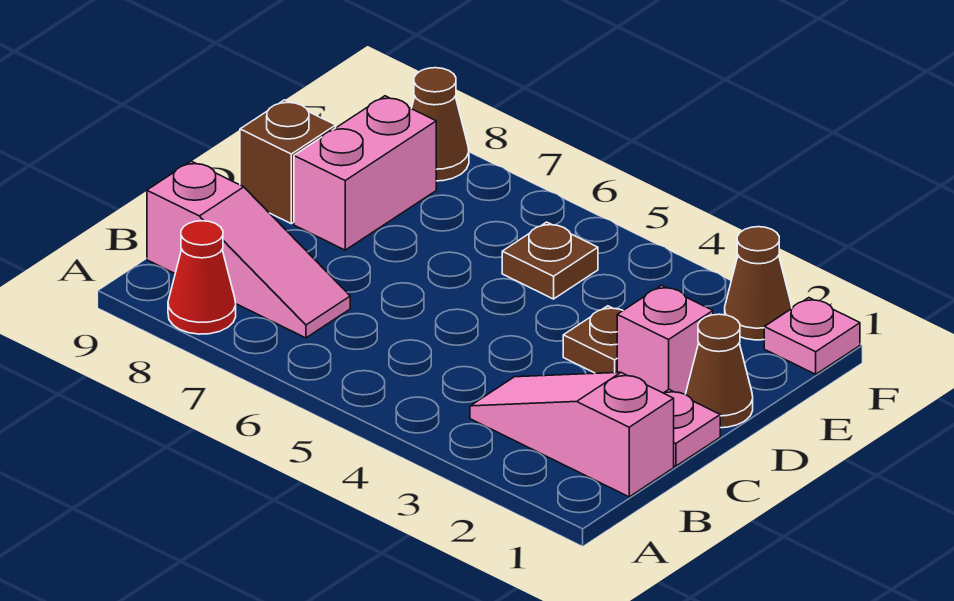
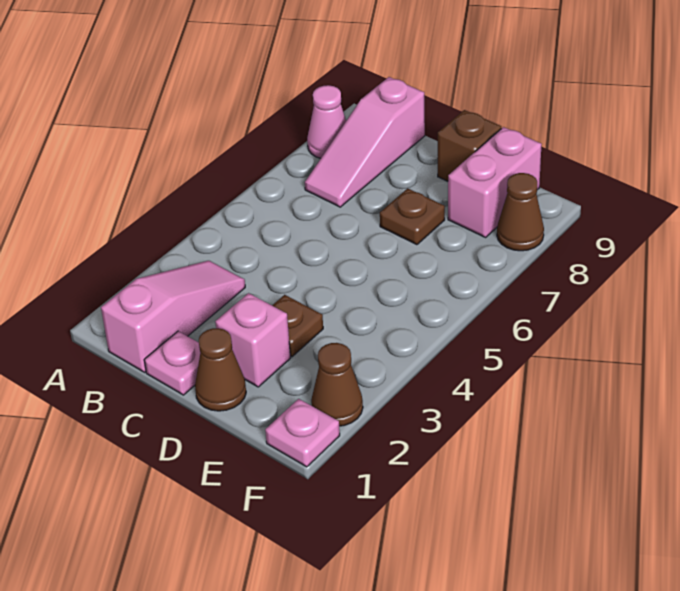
red cone A8 level 1 -> pink cone A8 level 1
pink brick D8:E8 level 1 -> pink brick E8:E9 level 1
brown plate E5 level 1 -> brown plate D7 level 1

